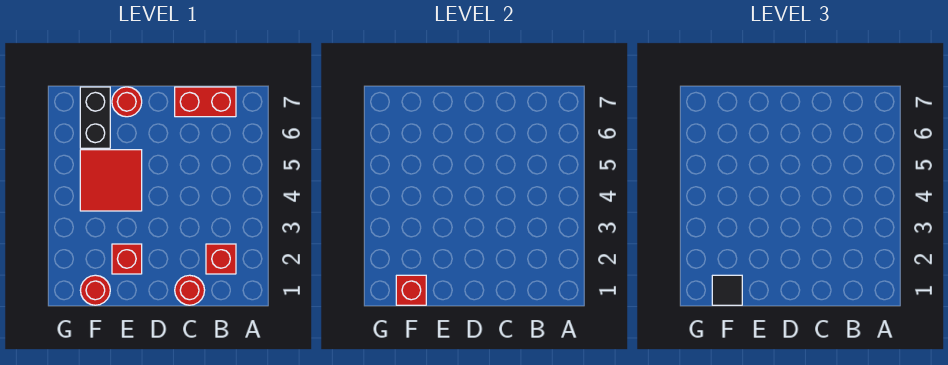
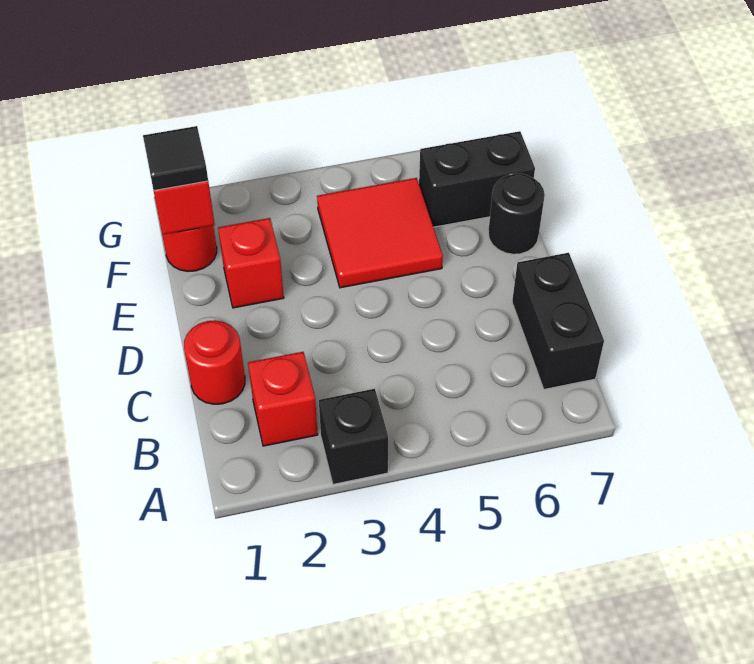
none -> black brick A3 level 1
red brick B7:C7 level 1 -> black brick B7:C7 level 1
red round brick E7 level 1 -> black round brick E7 level 1

